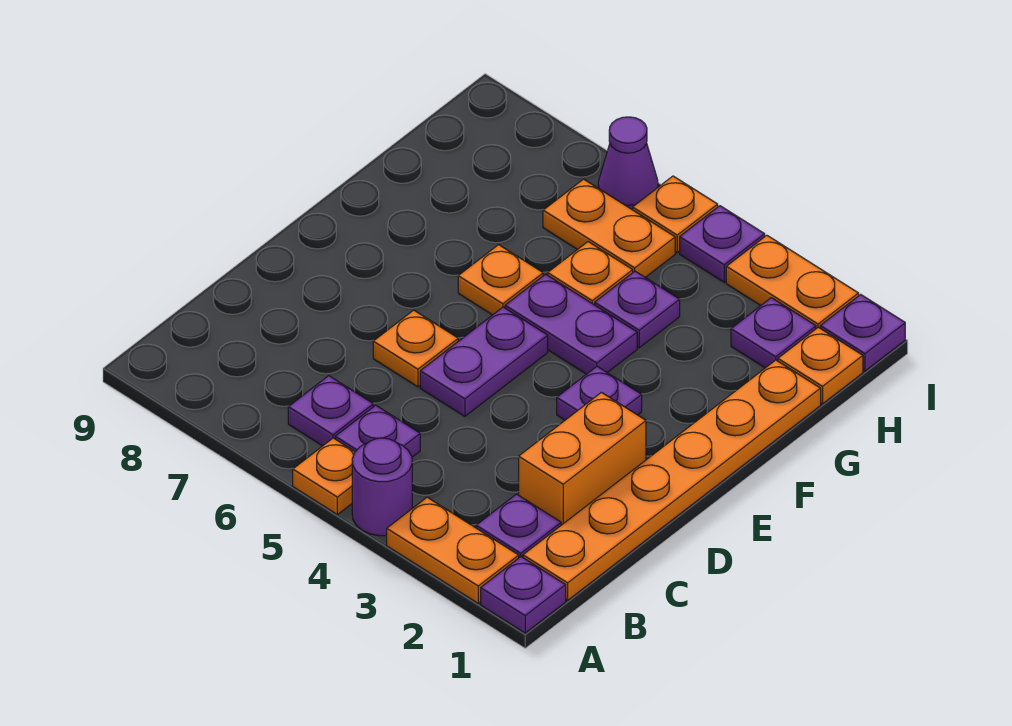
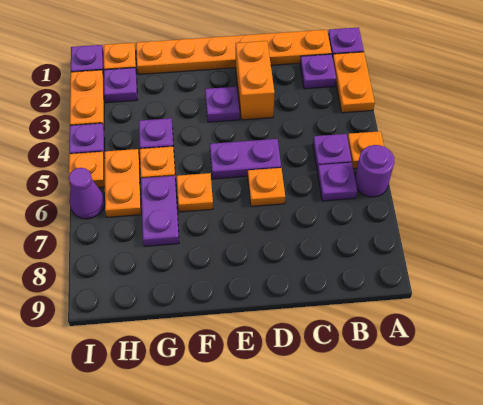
purple round brick A4 level 1 -> purple round brick A6 level 1
orange brick C2:D2 level 1 -> orange brick D2:D3 level 1
purple plate F4:F5 level 1 -> purple plate G6:G7 level 1

